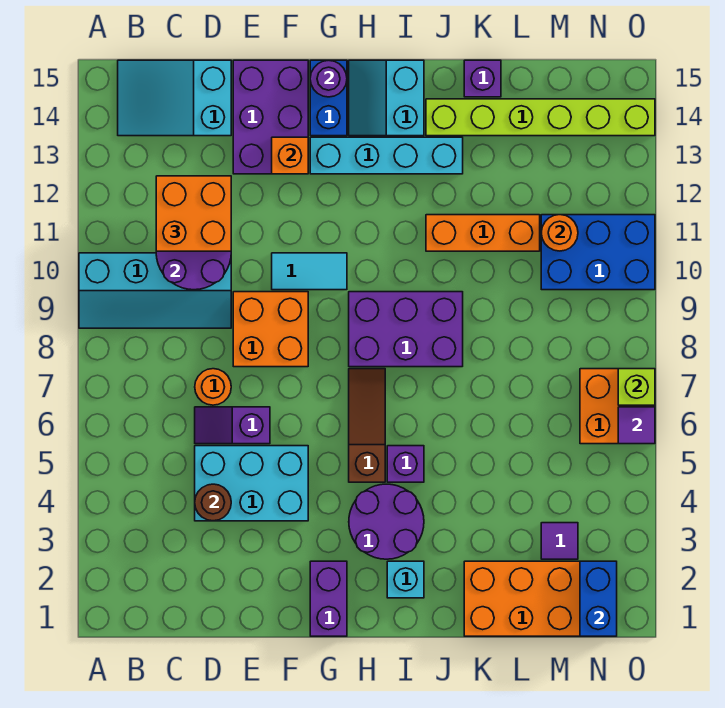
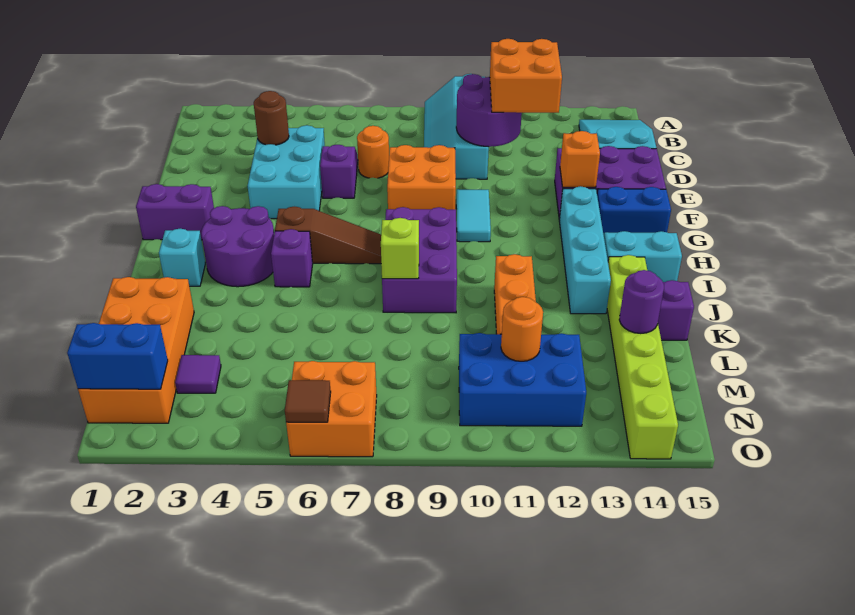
purple round brick G15 level 2 -> purple round brick L14 level 2
blue brick M10:O11 level 1 -> blue brick M10:N12 level 1
purple tile O6 level 2 -> brown tile O6 level 2
lime brick O7 level 2 -> lime brick J8 level 2

